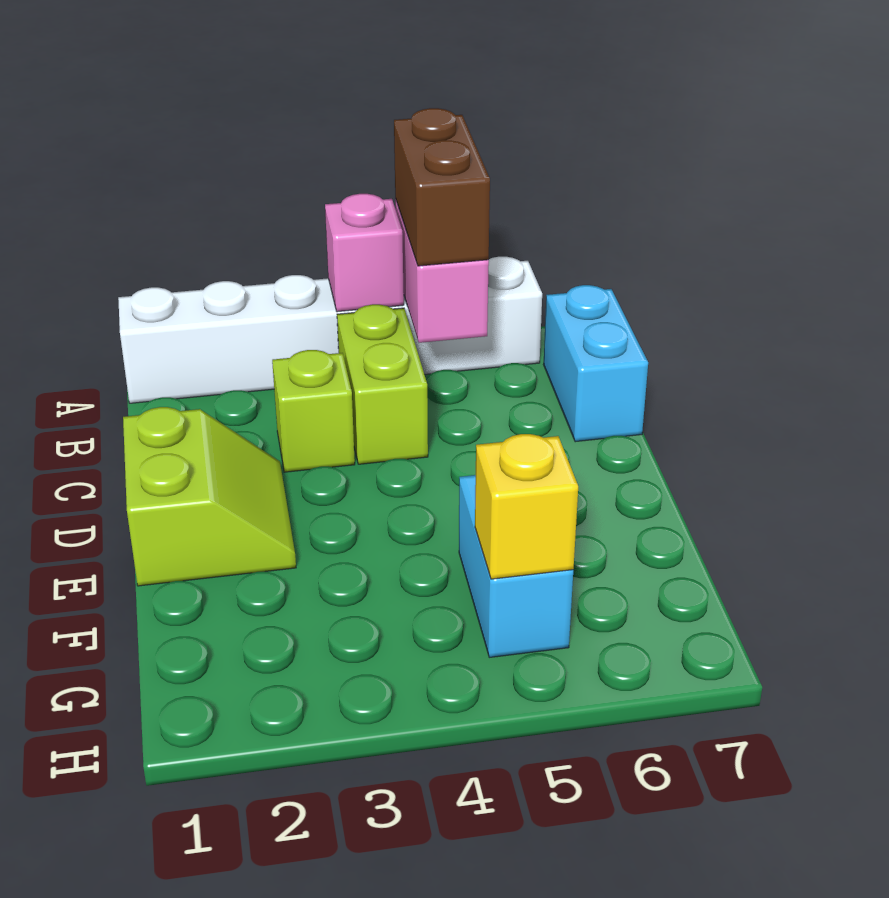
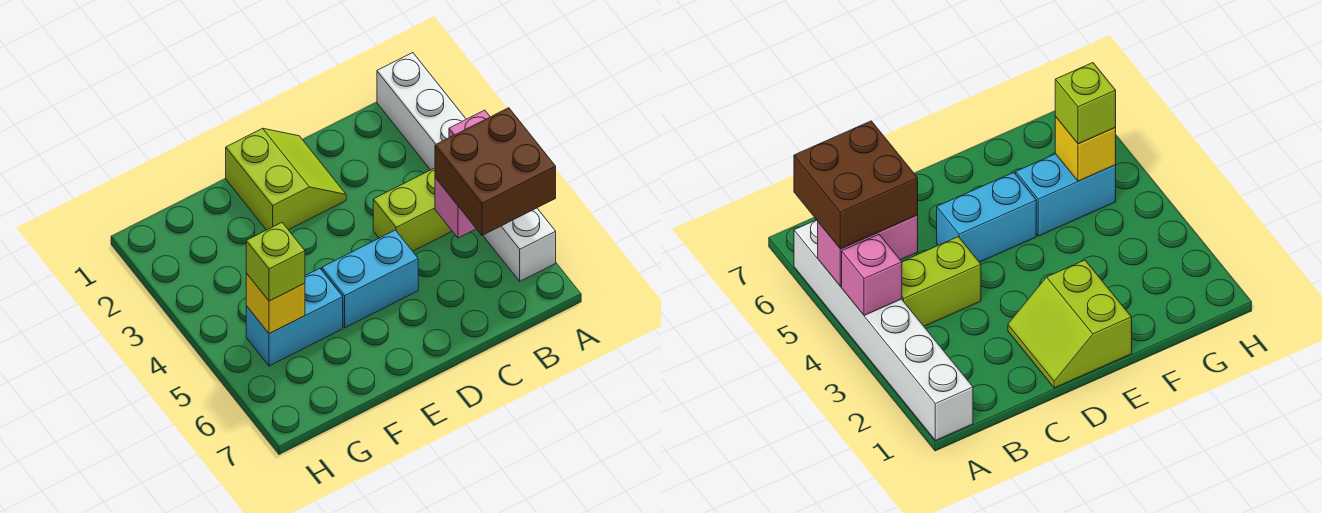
brown brick A5:B5 level 3 -> brown brick A5:B6 level 3
cyan brick B7:C7 level 1 -> cyan brick D5:E5 level 1
lime brick C3 level 1 -> lime brick G5 level 3
lime slope D1:E2 level 1 top 1 -> lime slope D1:E2 level 1 top E

